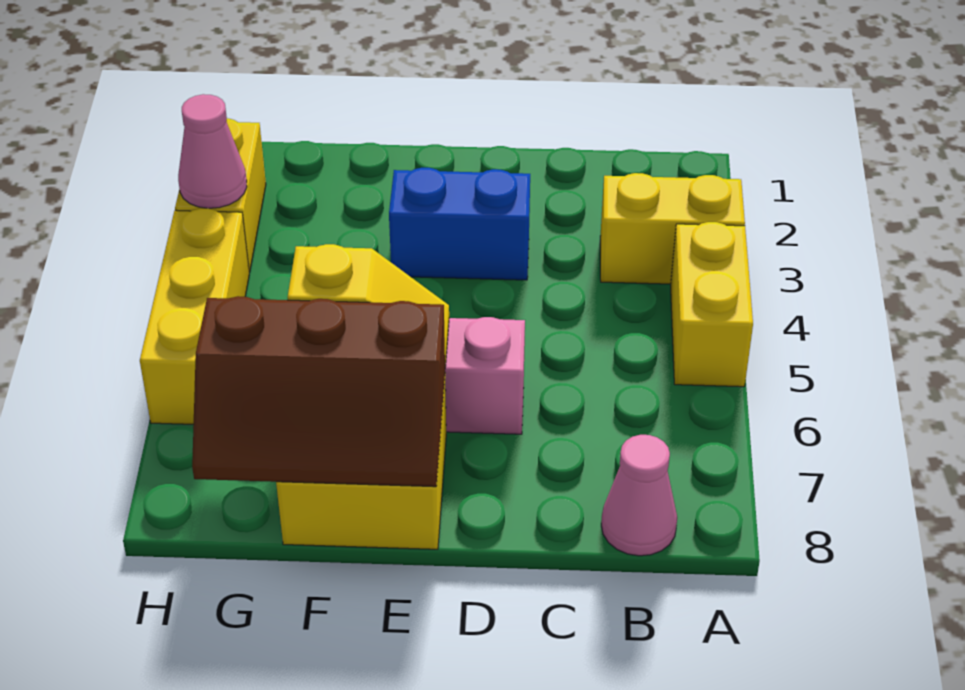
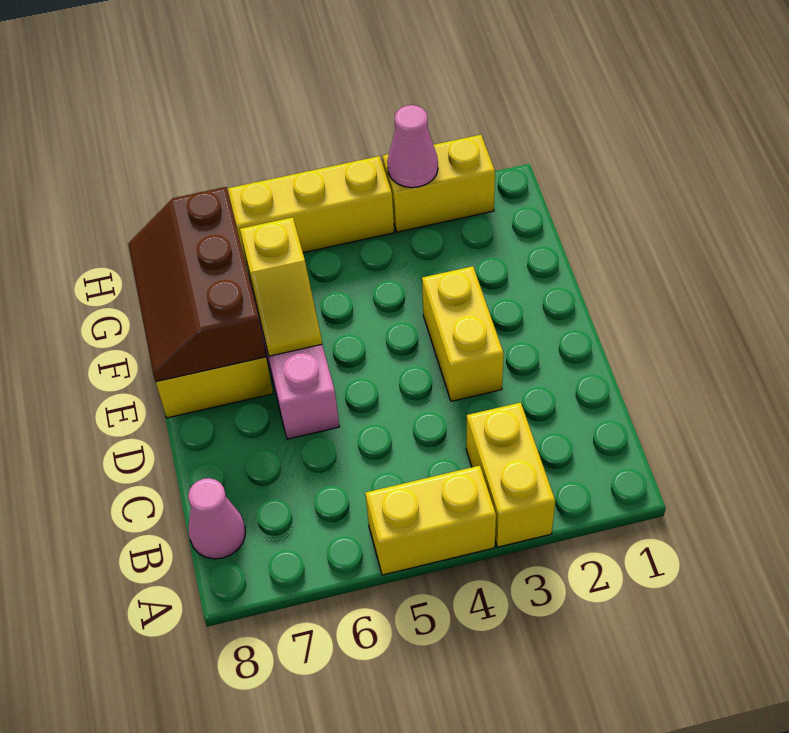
blue brick D3:E3 level 1 -> yellow brick D3:E3 level 1

